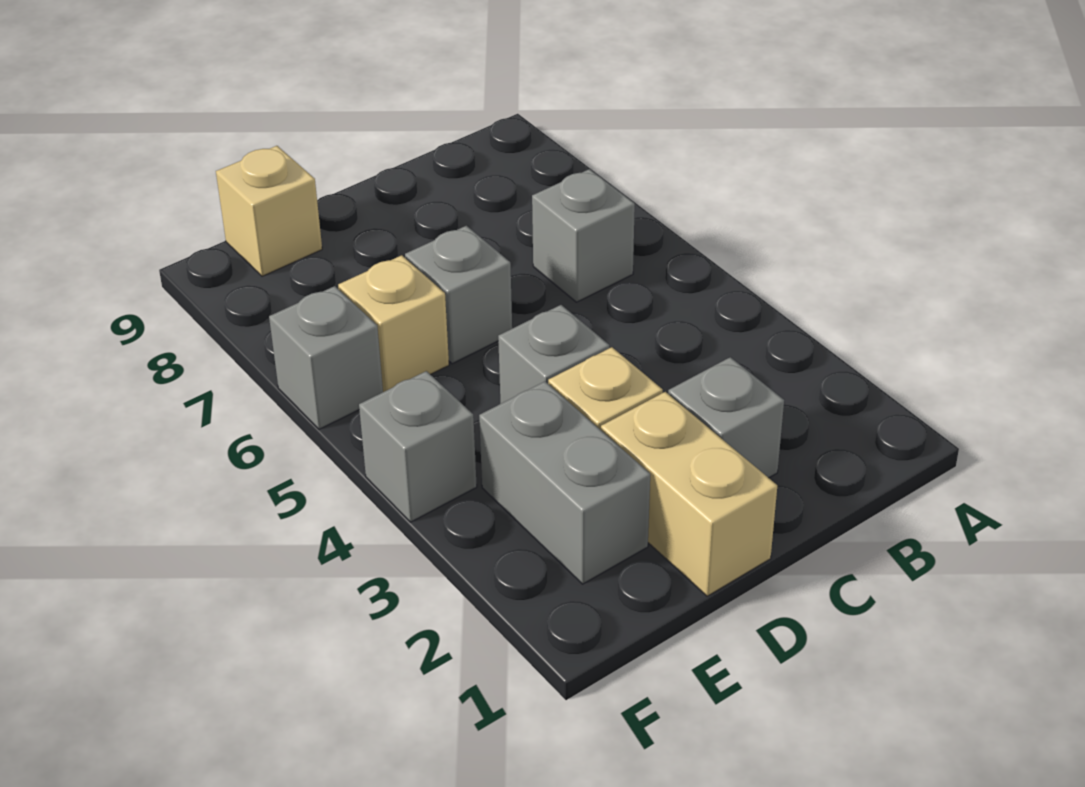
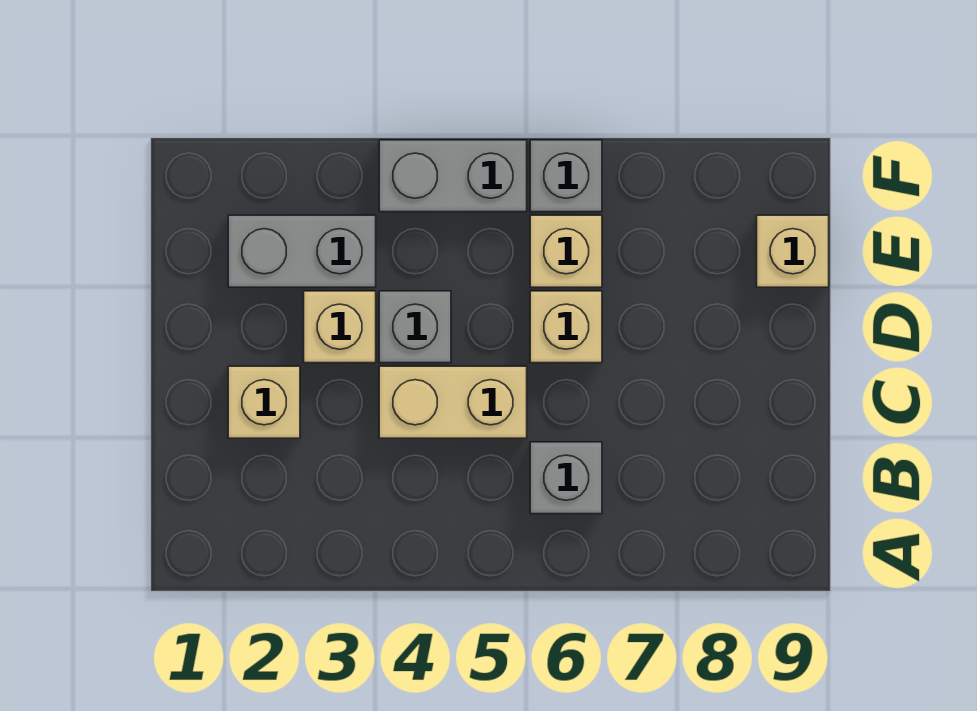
grey brick C2 level 1 -> tan brick C2 level 1
tan brick D1:D2 level 1 -> tan brick C4:C5 level 1
grey brick D6 level 1 -> tan brick D6 level 1
grey brick F4 level 1 -> grey brick F4:F5 level 1

